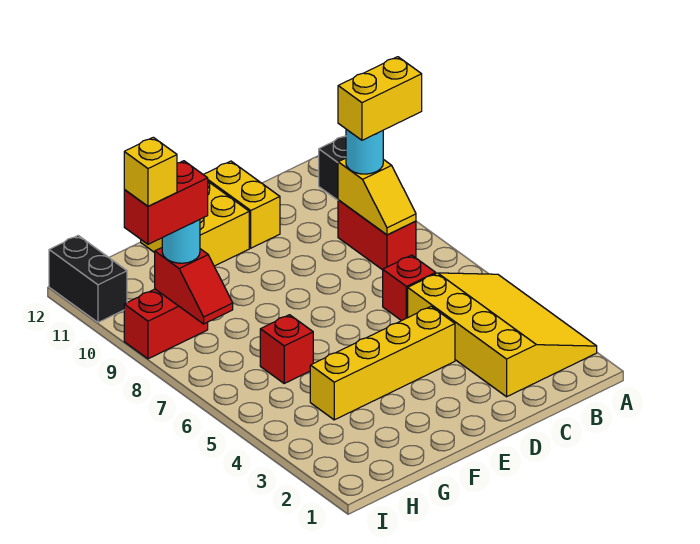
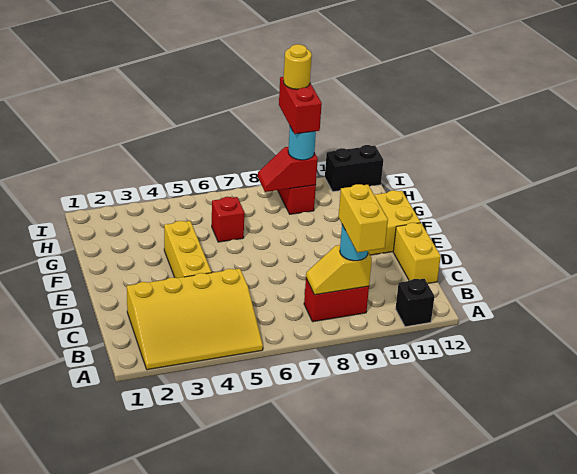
red brick C6 level 1 -> none
yellow brick D4:G4 level 1 -> yellow brick D4:F4 level 1
yellow brick D11:D12 level 1 -> yellow brick C12:D12 level 1
yellow brick I9 level 5 -> yellow round brick I9 level 5

